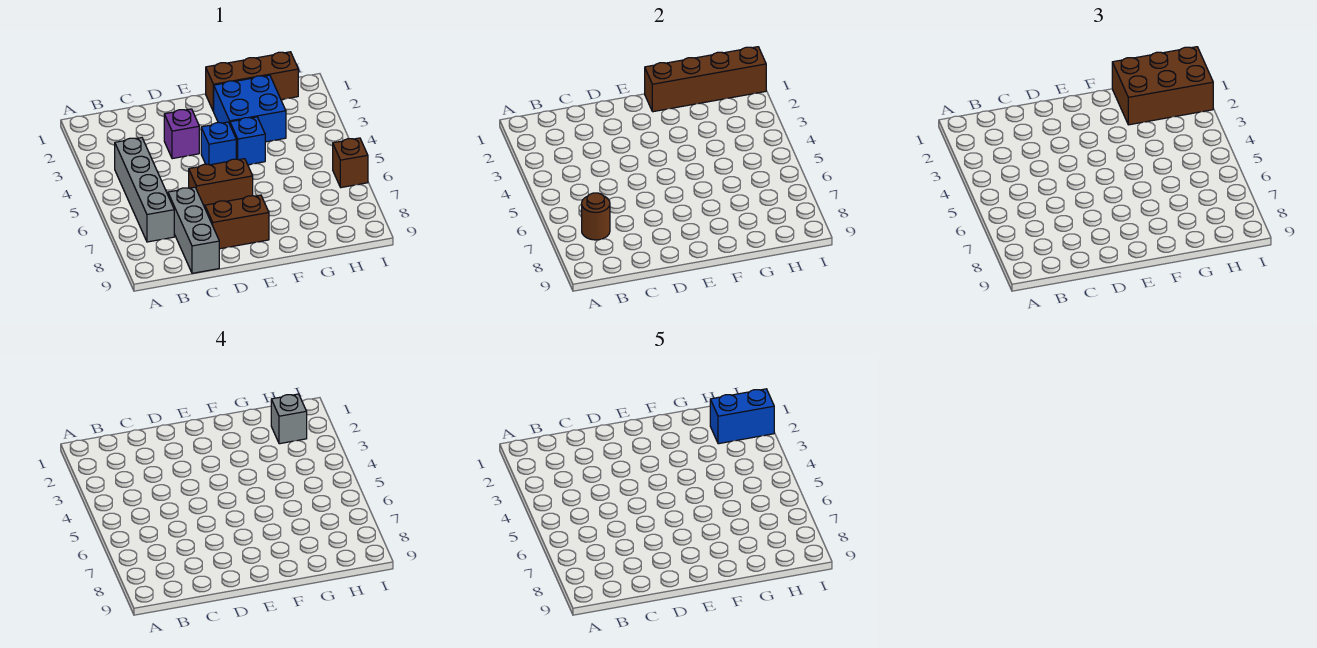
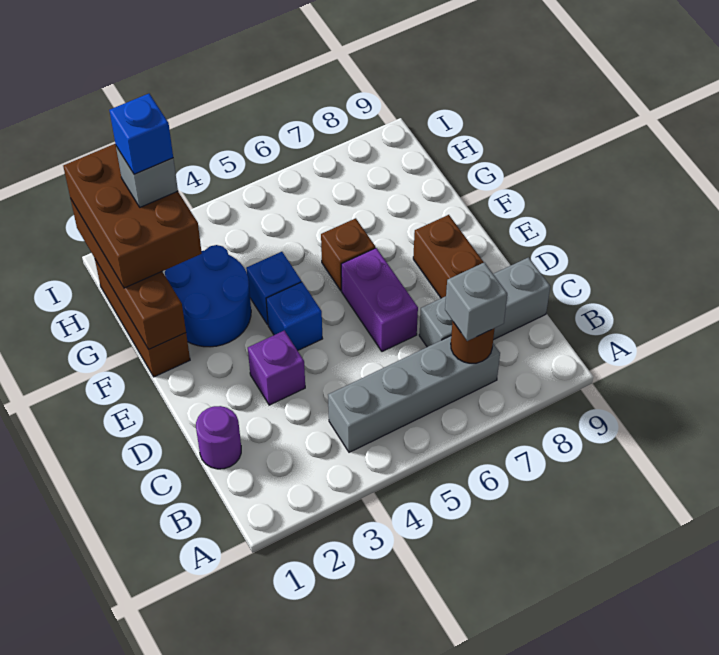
none -> grey brick B7 level 3
none -> purple round brick C1 level 1
brown brick D6:E6 level 1 -> purple brick D6:E6 level 1
blue brick F2:G3 level 1 -> blue round brick F2:G3 level 1
blue brick H2:I2 level 5 -> blue brick H2 level 5
brown brick I6 level 1 -> brown brick F6 level 1

